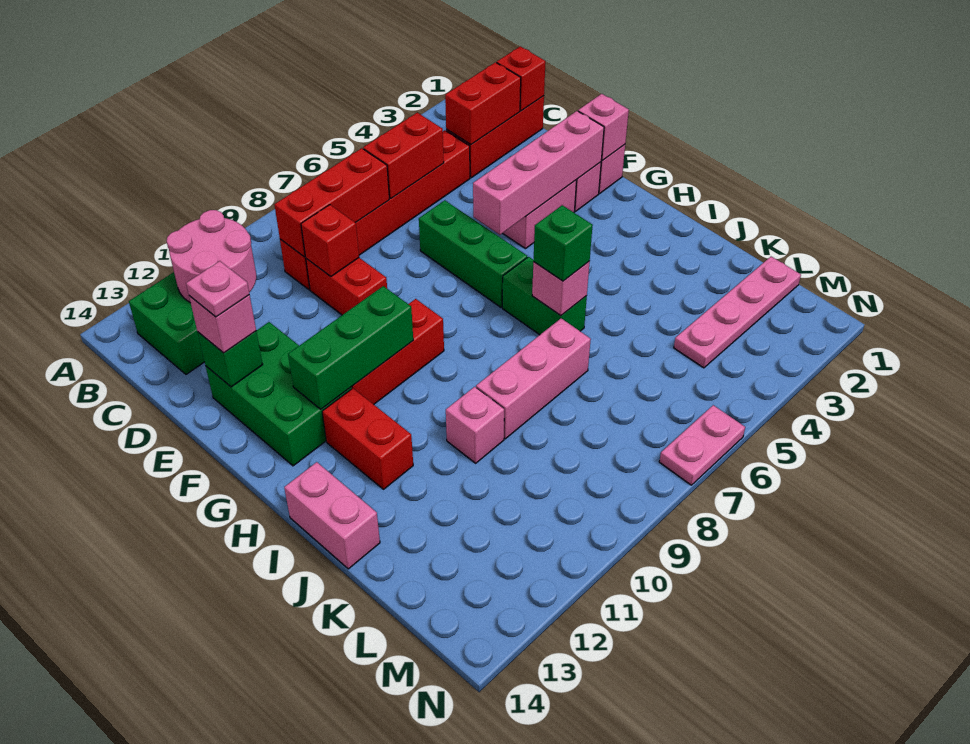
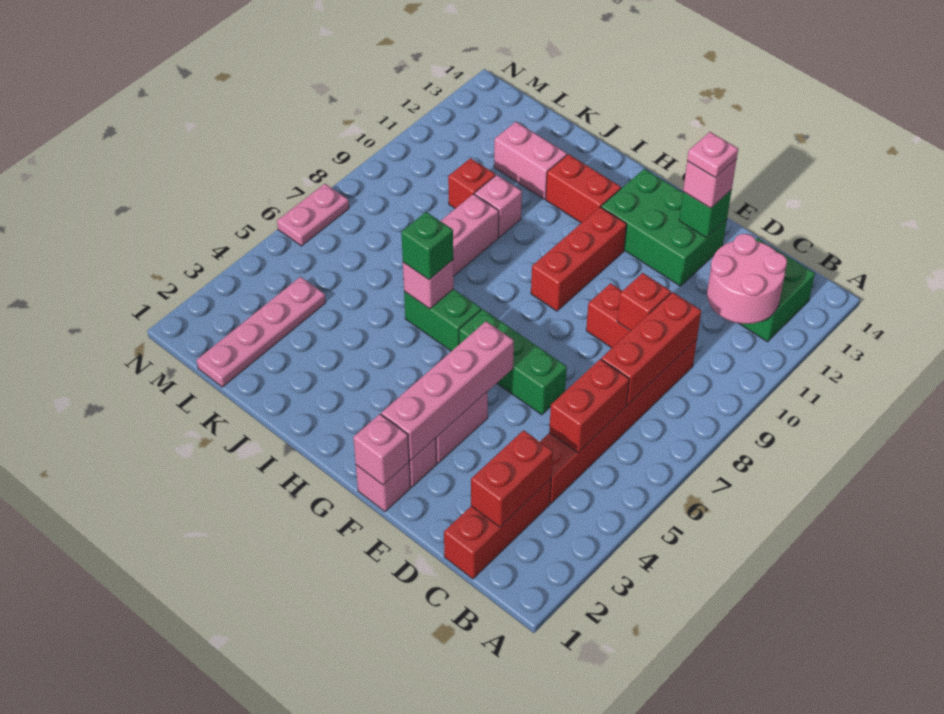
red brick C1 level 2 -> red brick K10 level 1
green brick G10:G12 level 2 -> none
pink brick I14:J14 level 1 -> pink brick J12:K12 level 1

